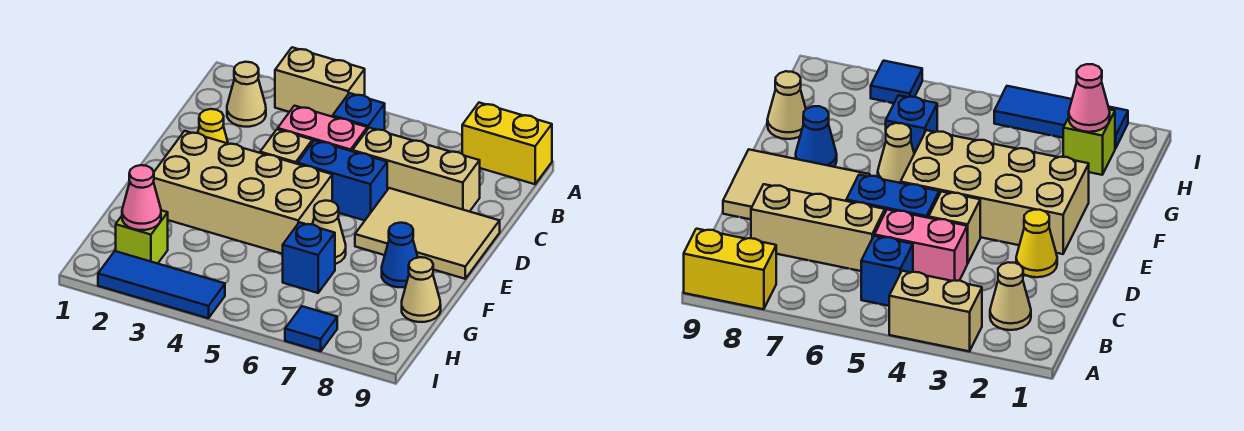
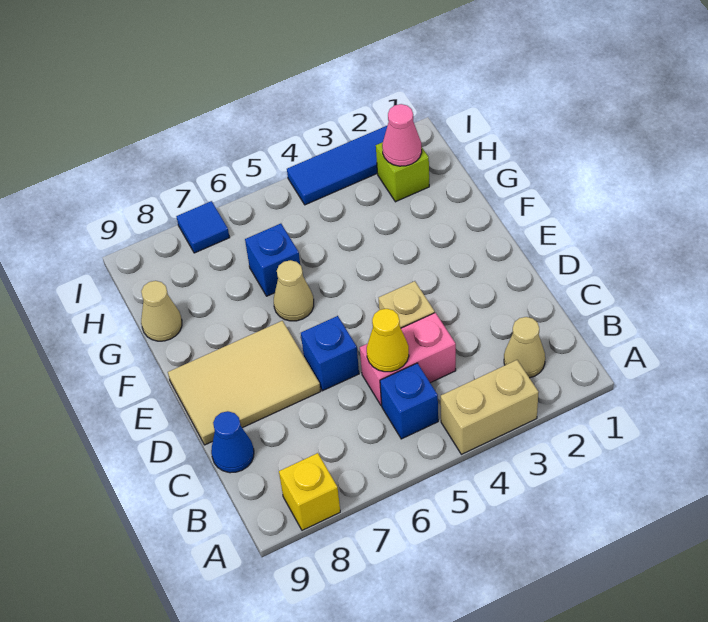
yellow brick A8:A9 level 1 -> yellow brick A8 level 1
tan brick C6:C8 level 1 -> none
yellow cone D2 level 1 -> yellow cone C5 level 2
blue brick D5:D6 level 1 -> blue brick D6 level 1
tan brick E2:F5 level 1 -> none
blue cone F8 level 1 -> blue cone C9 level 1

